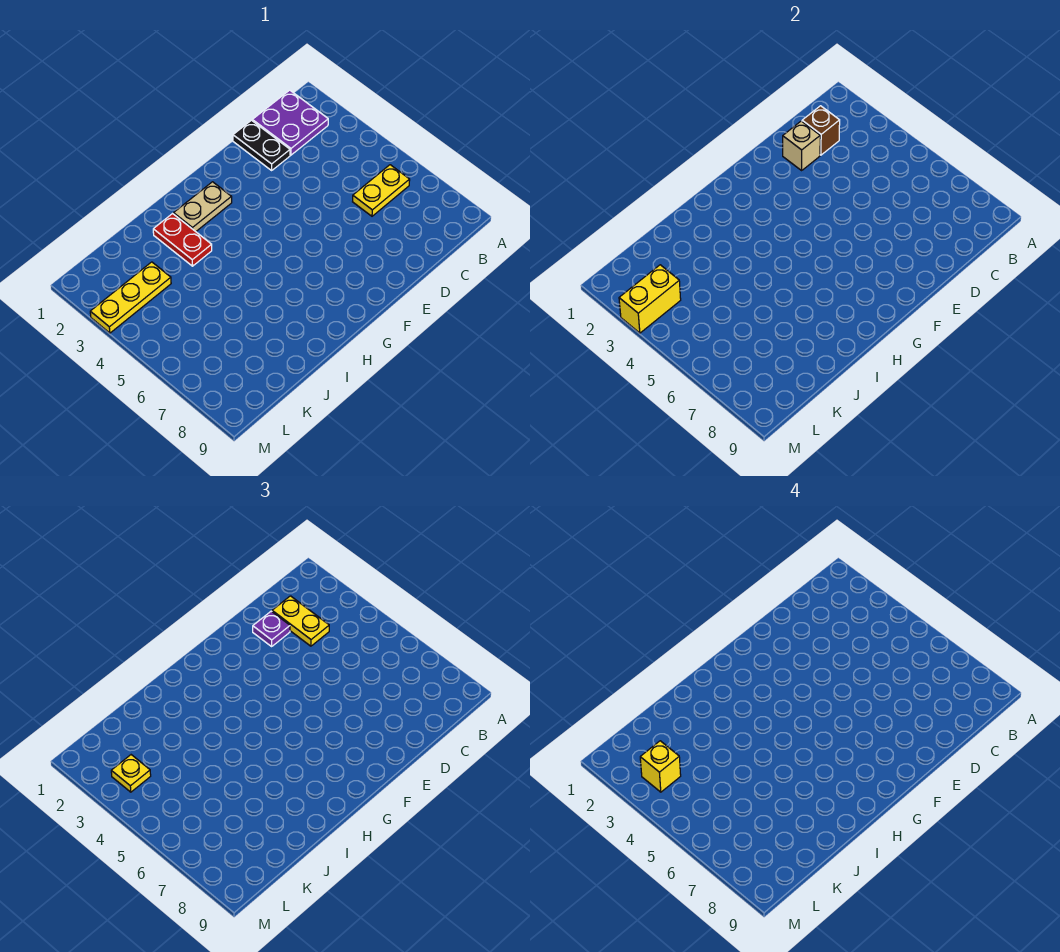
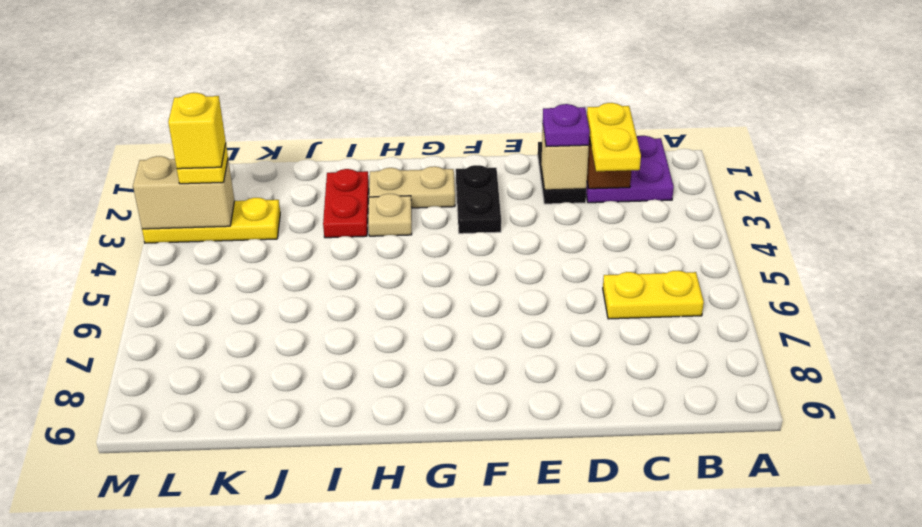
none -> black plate F2:F3 level 1
none -> tan plate H3 level 1
yellow brick L3:M3 level 2 -> tan brick L3:M3 level 2

